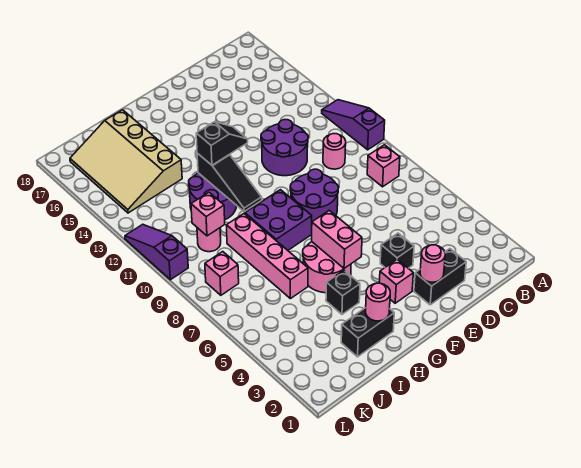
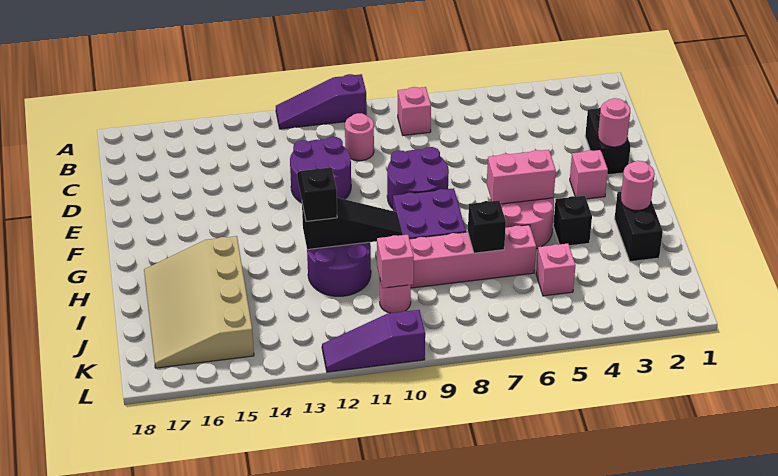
black brick E4 level 1 -> black brick I7 level 2
tan slope I14:K17 level 1 top I -> tan slope H15:K17 level 1 top 15
pink brick K8 level 1 -> pink brick J5 level 1

